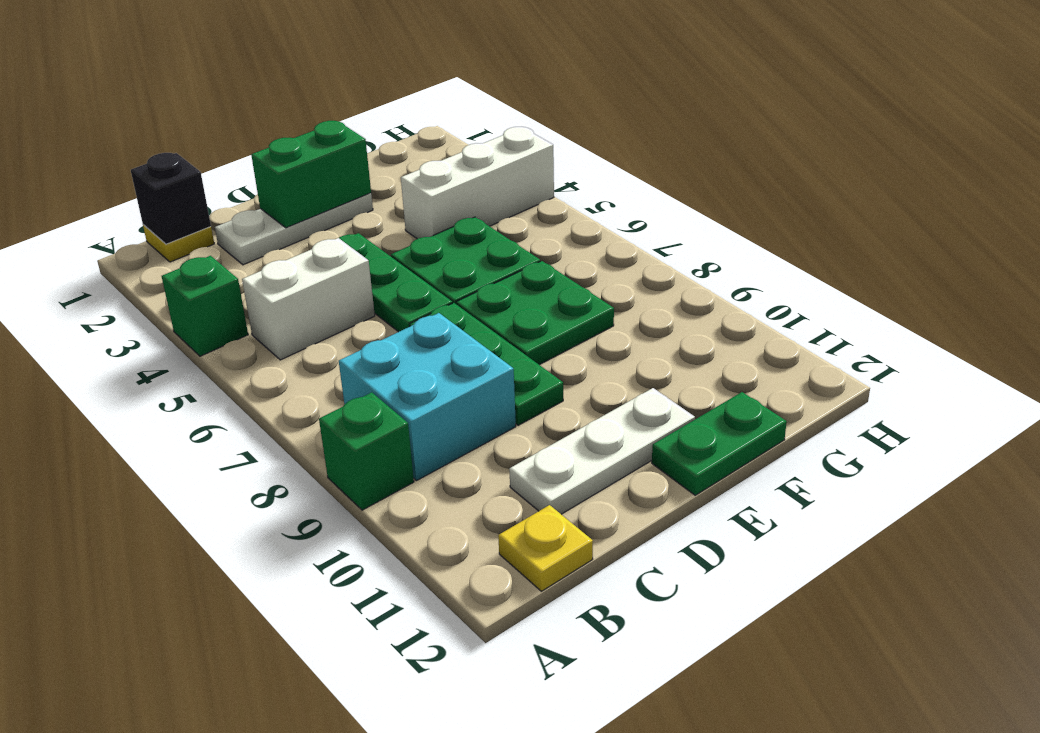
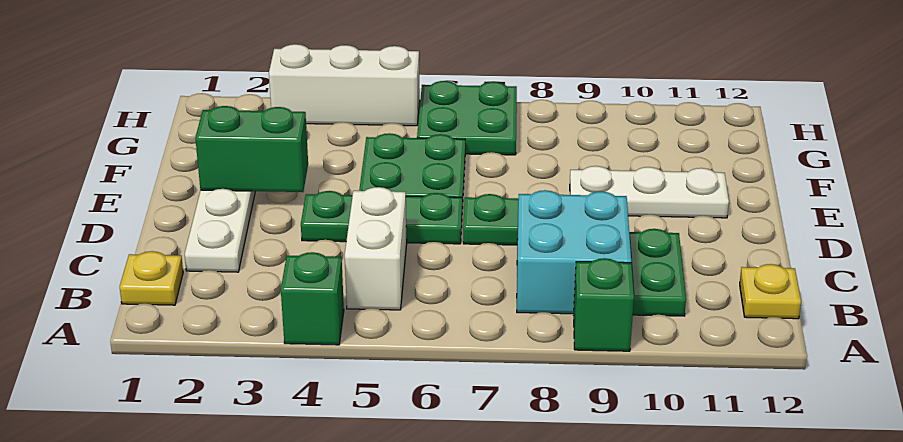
black brick B1 level 2 -> none
white plate C11:E11 level 1 -> white plate E9:E11 level 1
green brick D2:E2 level 2 -> green brick E2:E3 level 2
green plate E7:F8 level 1 -> green plate G6:H7 level 1
green plate E12:F12 level 1 -> green plate B10:C10 level 1
white brick F4:H4 level 1 -> white brick H3:H5 level 1

